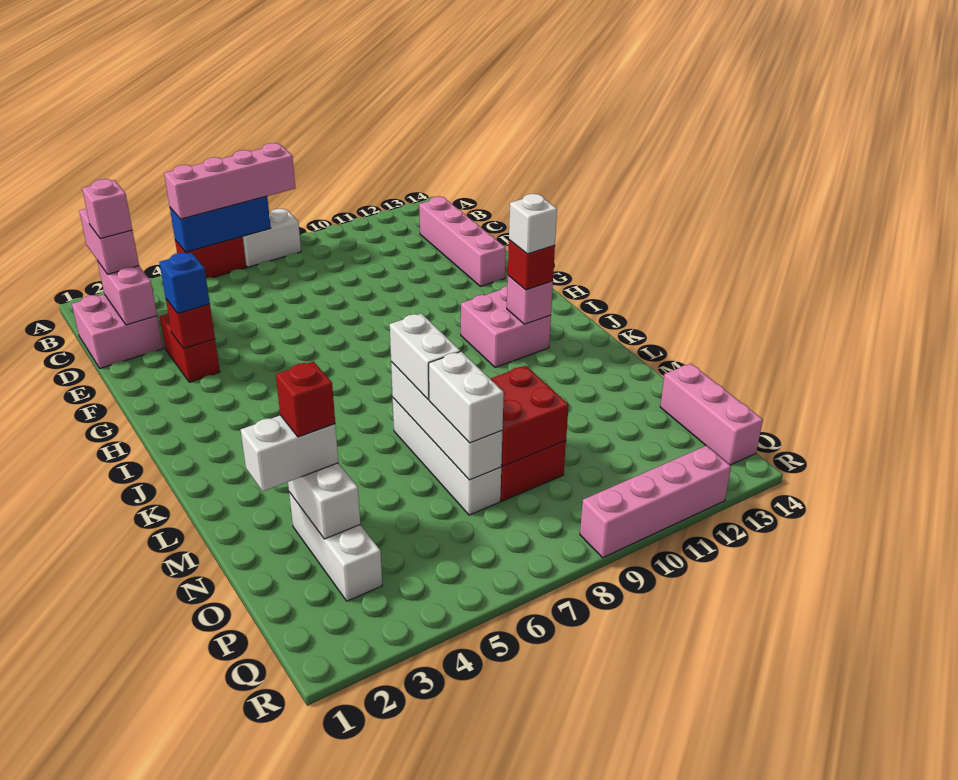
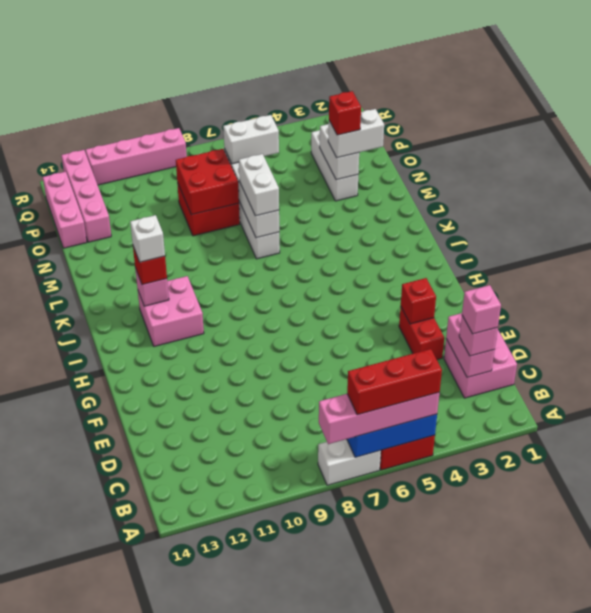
none -> red brick A5:A7 level 4
pink brick B2:C2 level 3 -> pink brick C2 level 3
pink brick C13:F13 level 1 -> pink brick O13:R13 level 1
blue brick F3 level 3 -> none
white brick N7:O7 level 3 -> white brick O6:O7 level 3

